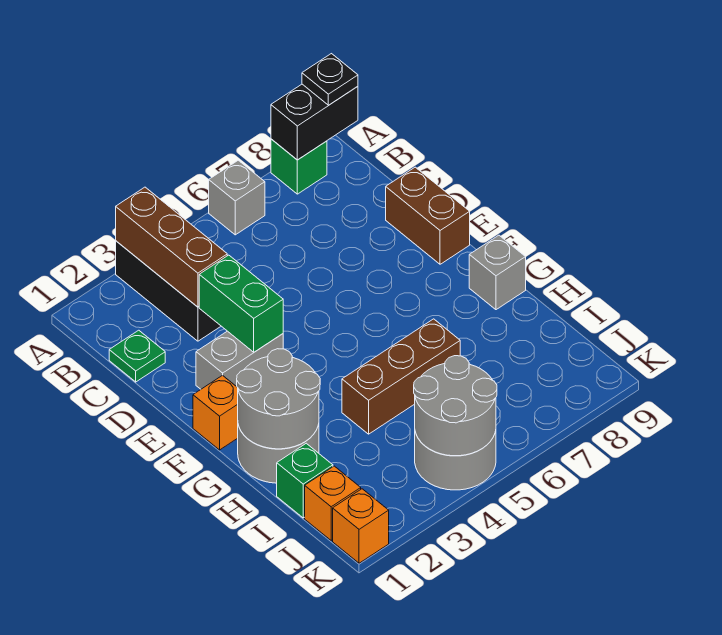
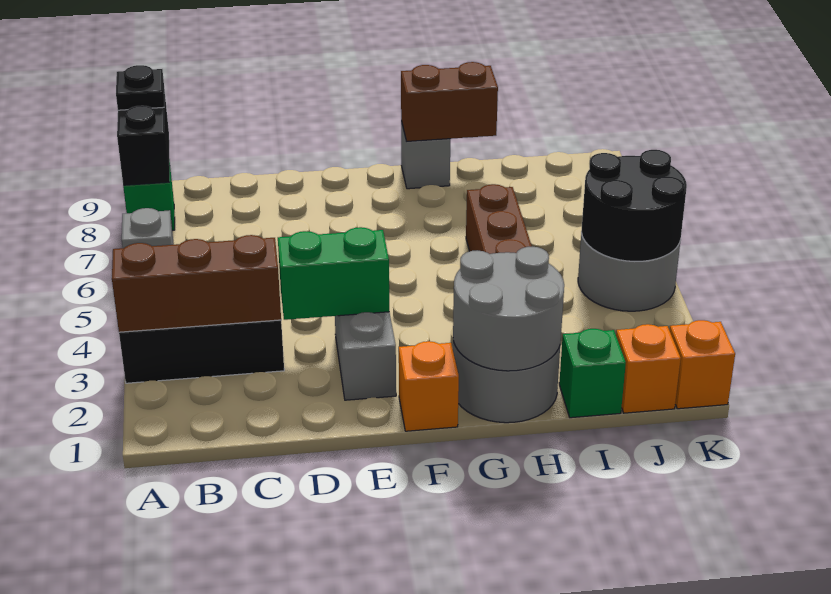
green plate C1 level 1 -> none
brown brick D9:E9 level 1 -> brown brick G9:H9 level 2
grey round brick J4:K5 level 2 -> black round brick J4:K5 level 2

